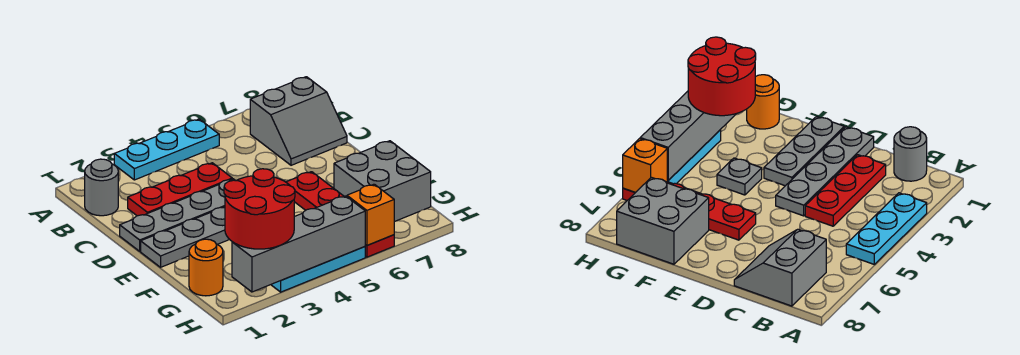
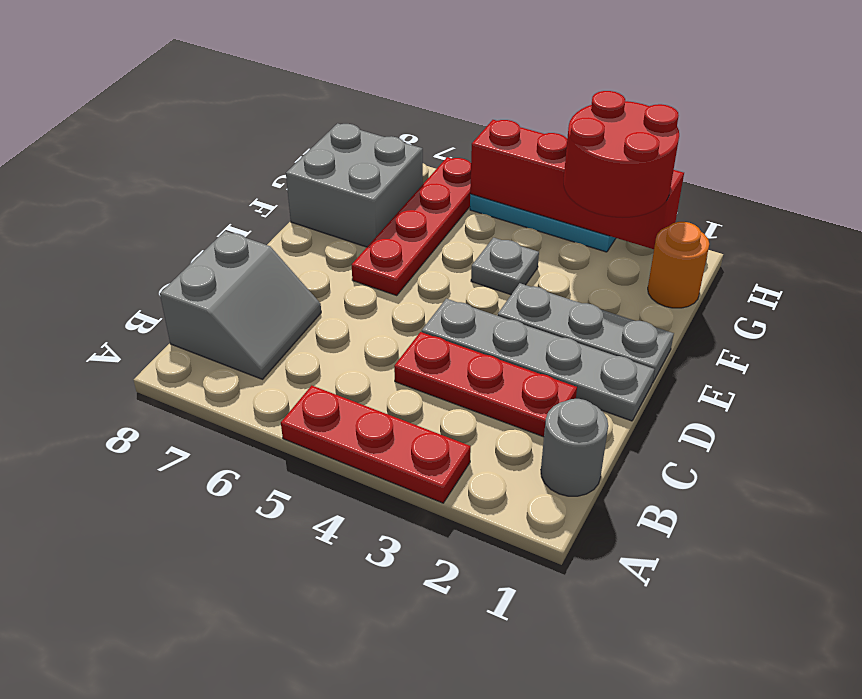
cyan plate A3:A5 level 1 -> red plate A3:A5 level 1
grey slope B7:C8 level 1 top B -> grey slope B7:C8 level 1 top 8
grey brick H2:H5 level 2 -> red brick H2:H5 level 2
orange brick H6 level 2 -> none

